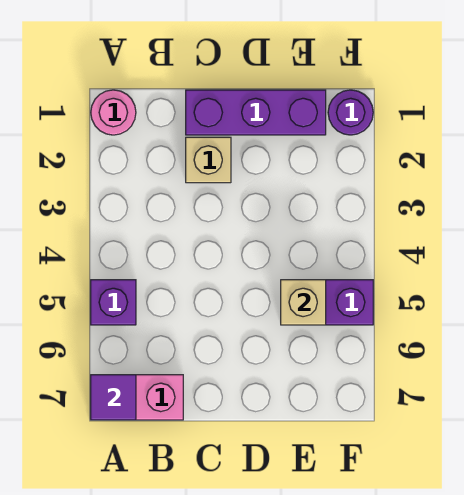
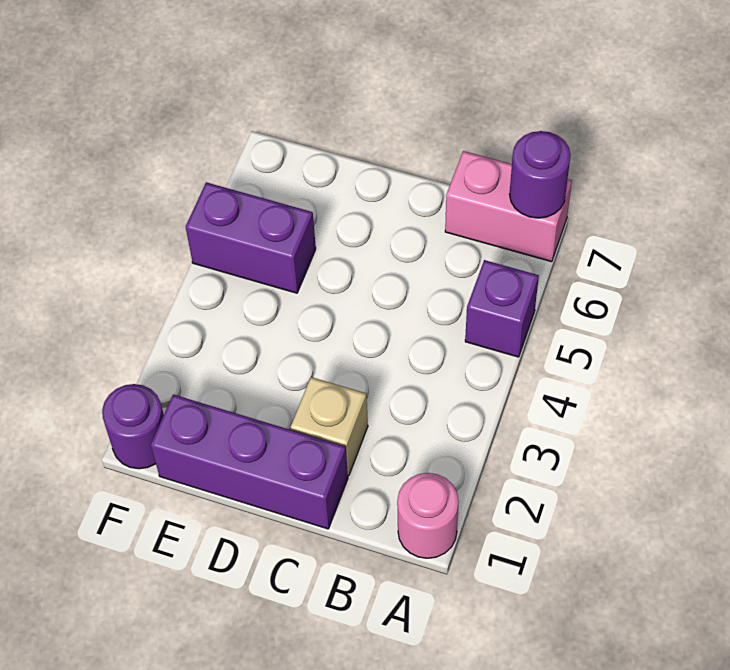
purple tile A7 level 2 -> purple round brick A7 level 2
tan brick E5 level 2 -> none

